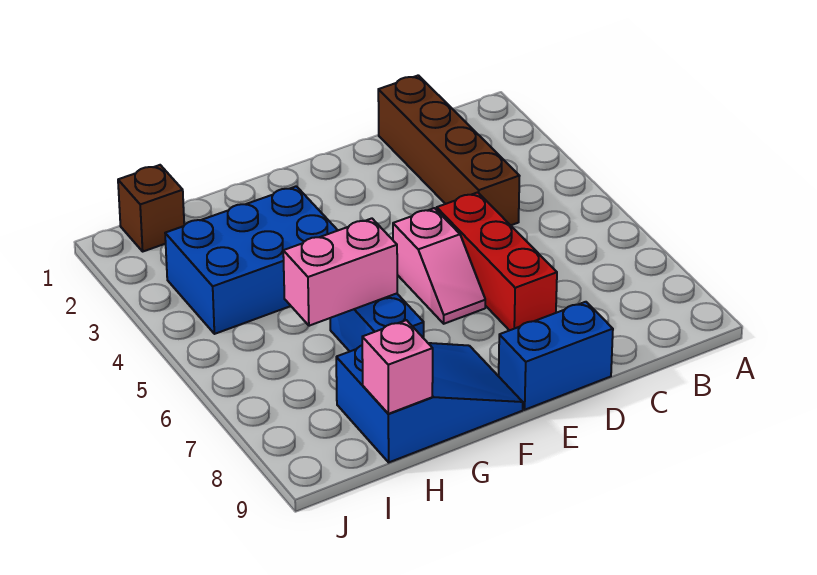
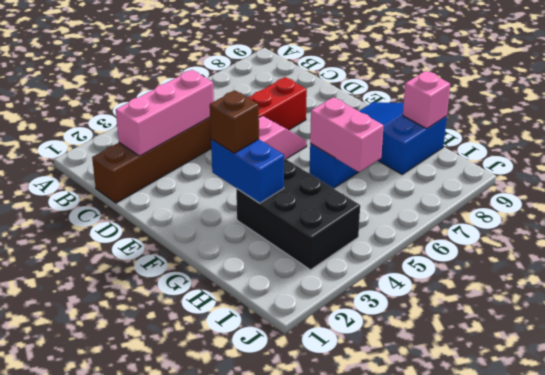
none -> pink brick C2:C4 level 2
blue brick D9:E9 level 1 -> blue brick F3:G3 level 2
blue brick G3:I4 level 1 -> black brick G3:I4 level 1
brown brick I1 level 1 -> brown brick F3 level 3

